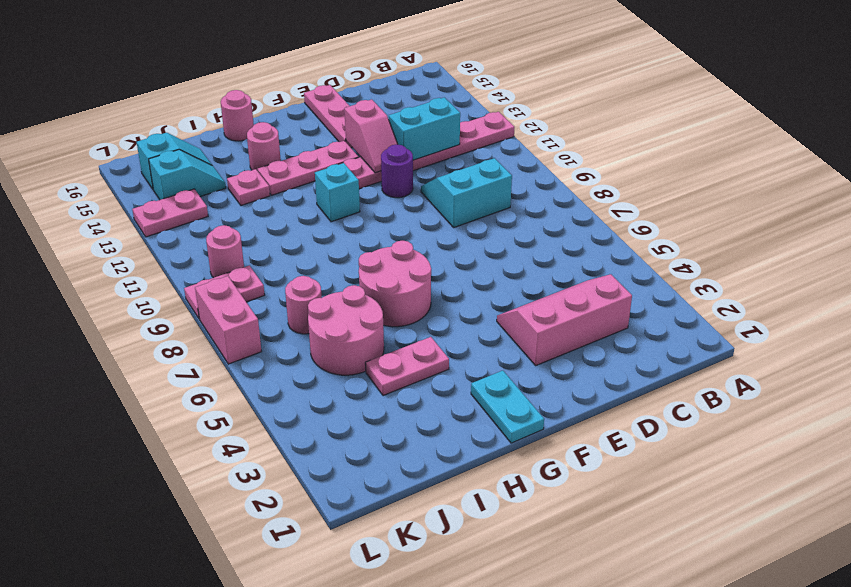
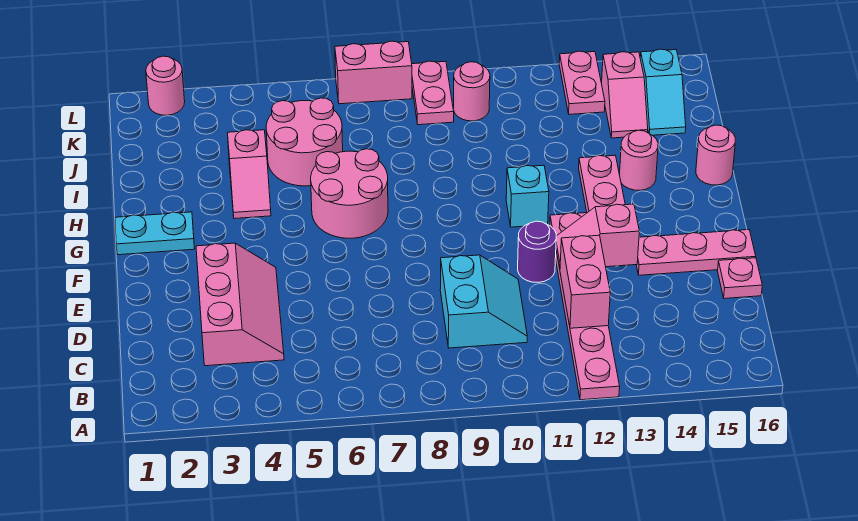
cyan brick C12:D12 level 2 -> pink brick C12:D12 level 2
pink plate H4:I4 level 1 -> pink slope H4:I4 level 1 top I
pink plate I13 level 1 -> pink plate D16 level 1
pink round brick J7 level 1 -> pink round brick L2 level 1
cyan slope J14:K14 level 1 top K -> pink slope J14:K14 level 1 top K

